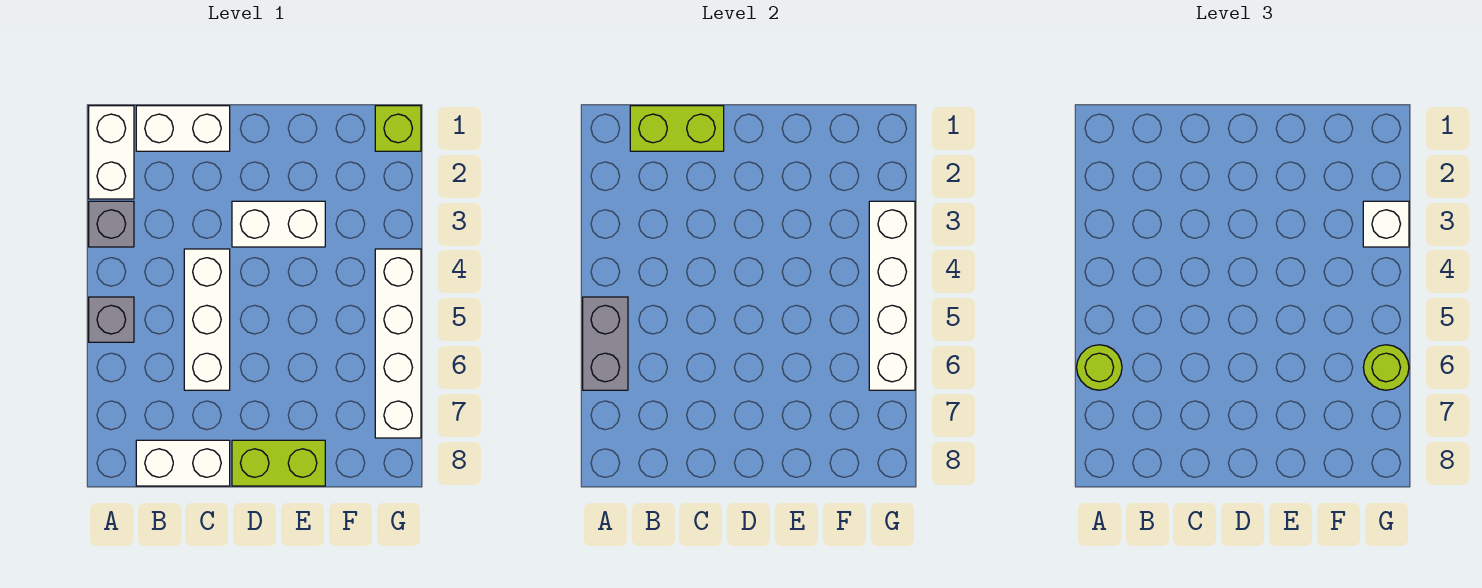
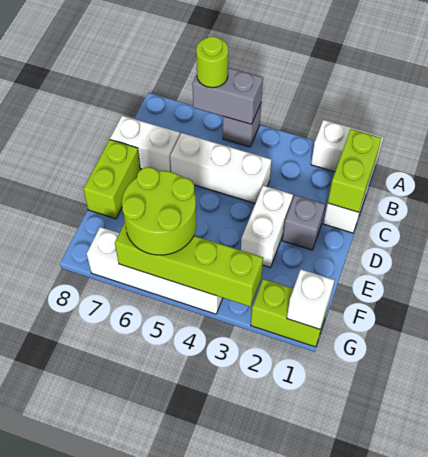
grey brick A3 level 1 -> grey brick D2 level 1
white brick B8:C8 level 1 -> white brick C7:C8 level 1
lime brick G1 level 1 -> lime brick G1:G2 level 1
white brick G3:G6 level 2 -> lime brick G3:G6 level 2
white brick G3 level 3 -> white brick G1 level 2
lime round brick G6 level 3 -> lime round brick F5:G6 level 3

